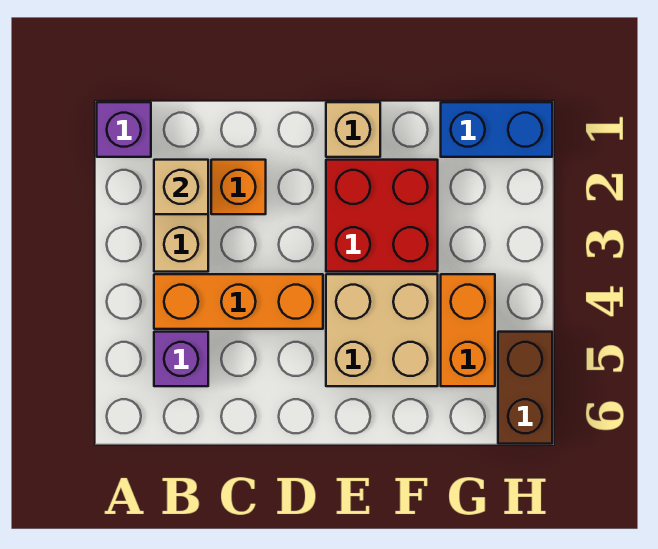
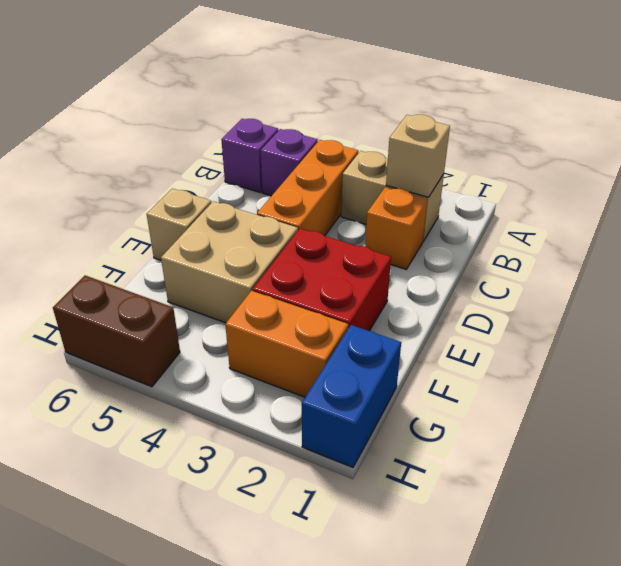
purple brick A1 level 1 -> purple brick B6 level 1
tan brick E1 level 1 -> tan brick E6 level 1
orange brick G4:G5 level 1 -> orange brick G2:G3 level 1

